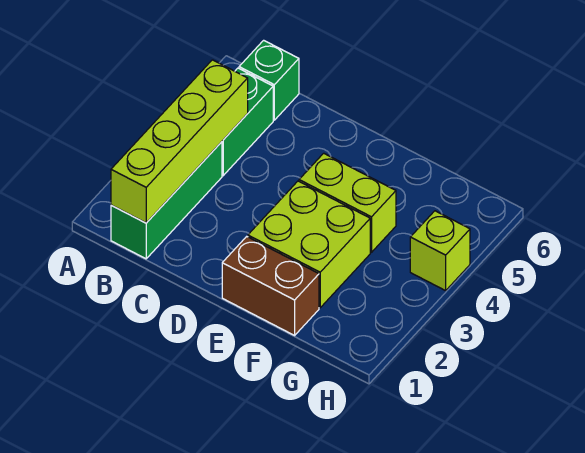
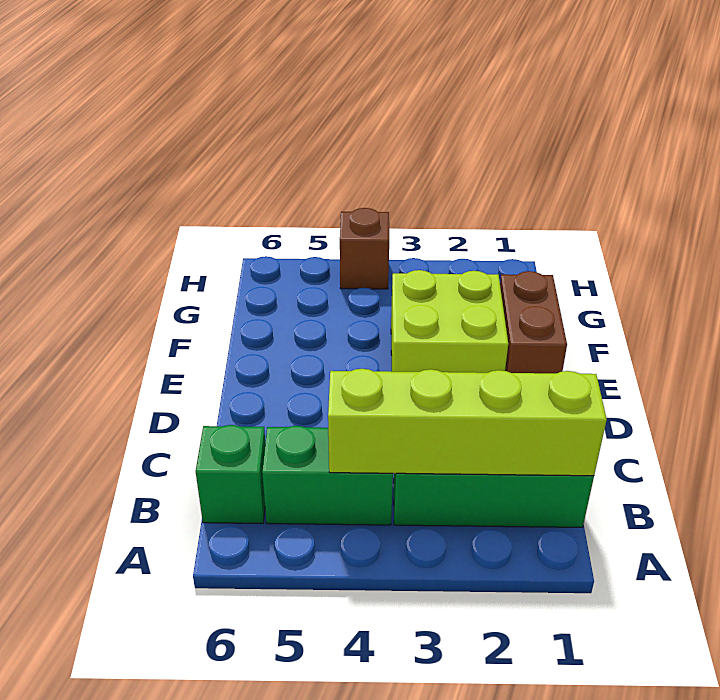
lime brick E4:F4 level 1 -> none
lime brick H4 level 1 -> brown brick H4 level 1

